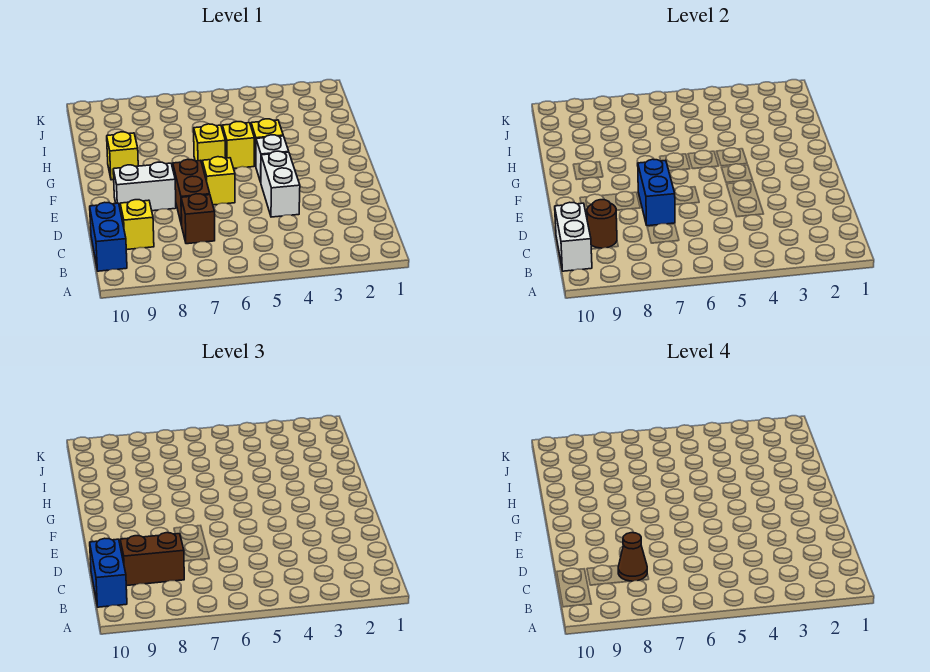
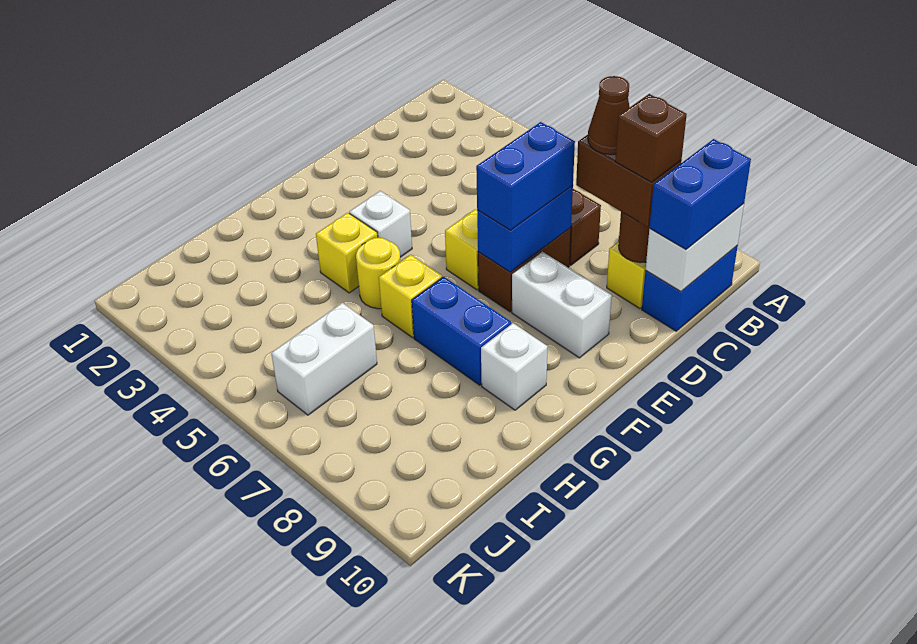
none -> brown brick C9 level 4
white brick D4:E4 level 1 -> white brick I6:J6 level 1
none -> blue brick D7:E7 level 3
yellow brick G5 level 1 -> yellow round brick G5 level 1
none -> blue brick G7:G8 level 1
yellow brick G9 level 1 -> white brick G9 level 1

